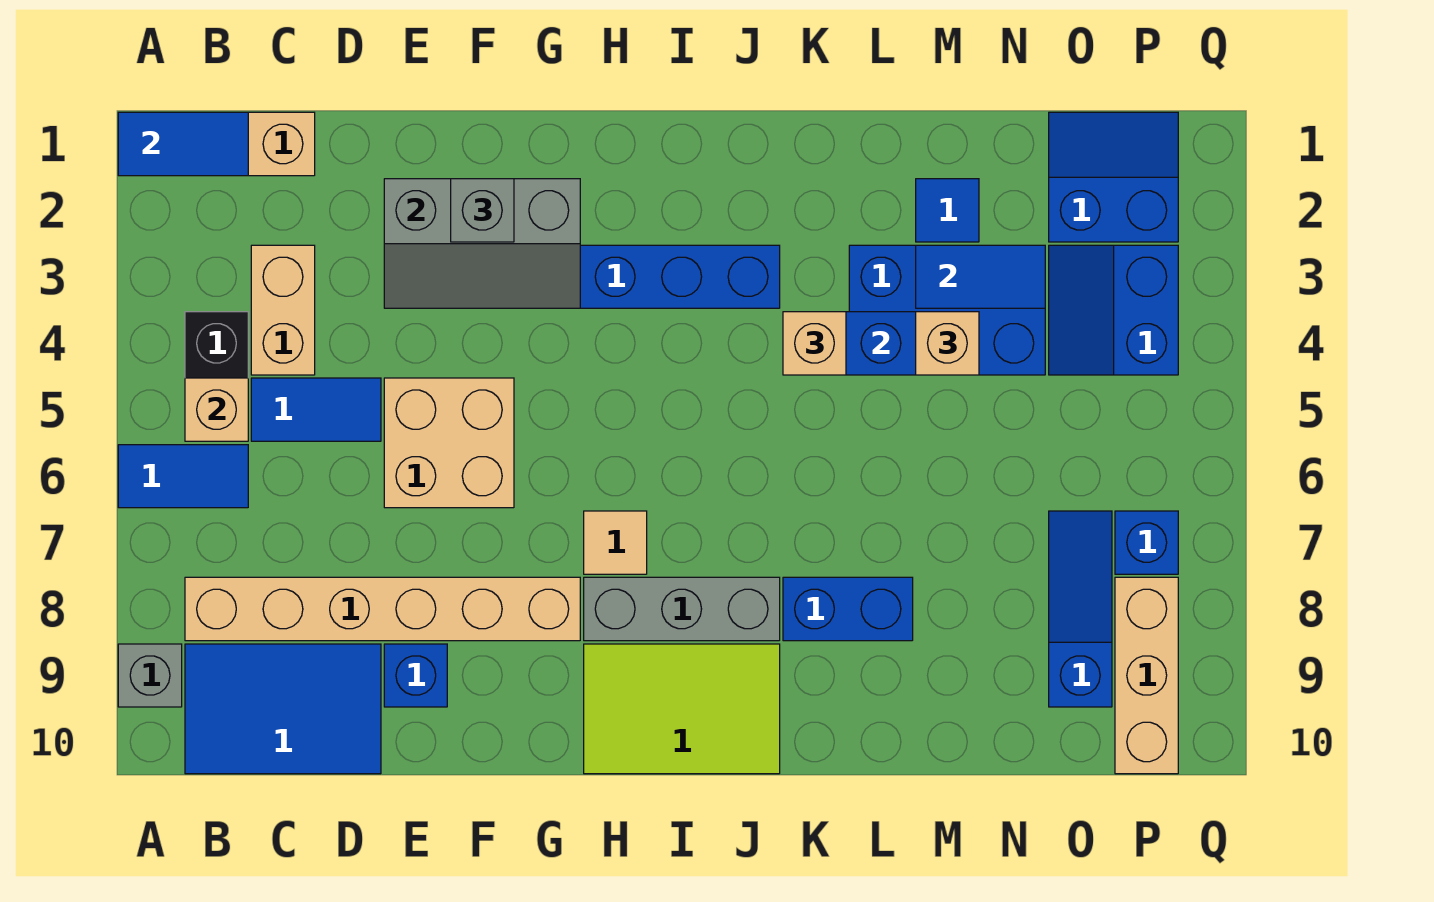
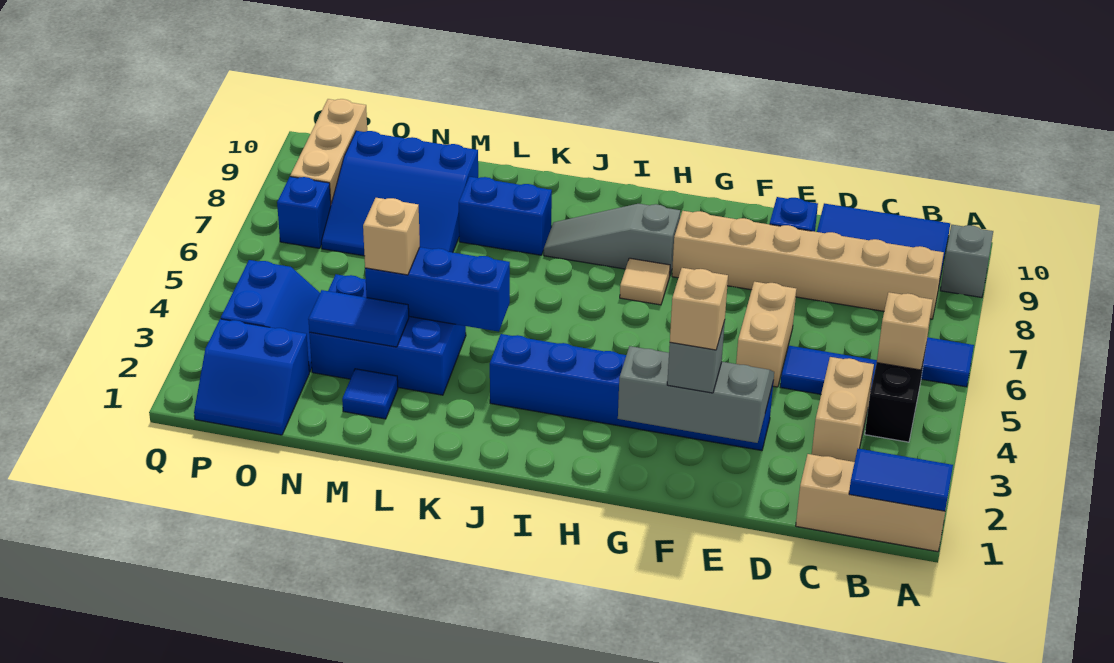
tan brick E5:F6 level 1 -> tan brick E5:E6 level 1
grey brick H8:J8 level 1 -> grey slope H8:J8 level 1 top H
lime tile H9:J10 level 1 -> none
tan brick K4 level 3 -> tan brick F2 level 4
blue slope O7:O9 level 1 top 9 -> blue slope M7:O9 level 1 top 9

